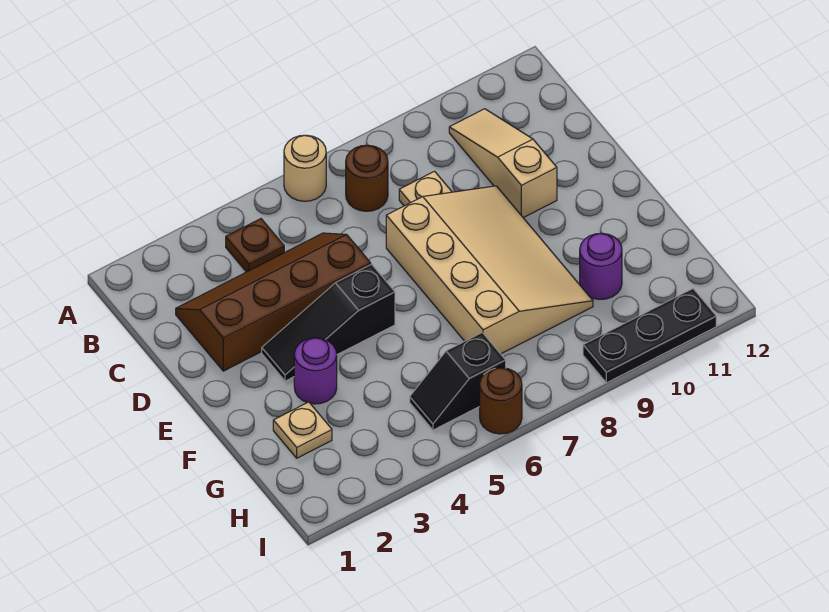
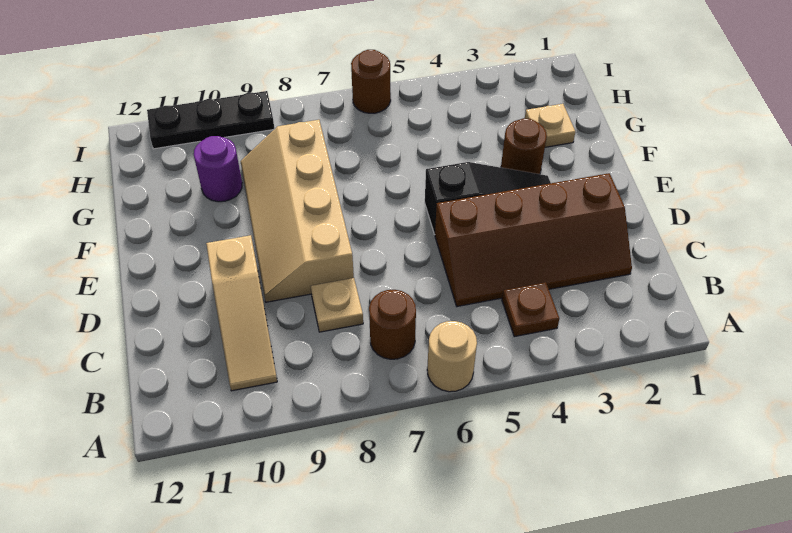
tan slope D7:G9 level 1 top 7 -> tan slope D8:G9 level 1 top 8
purple round brick F3 level 1 -> brown round brick F3 level 1
black slope H5:H6 level 1 top 6 -> none

